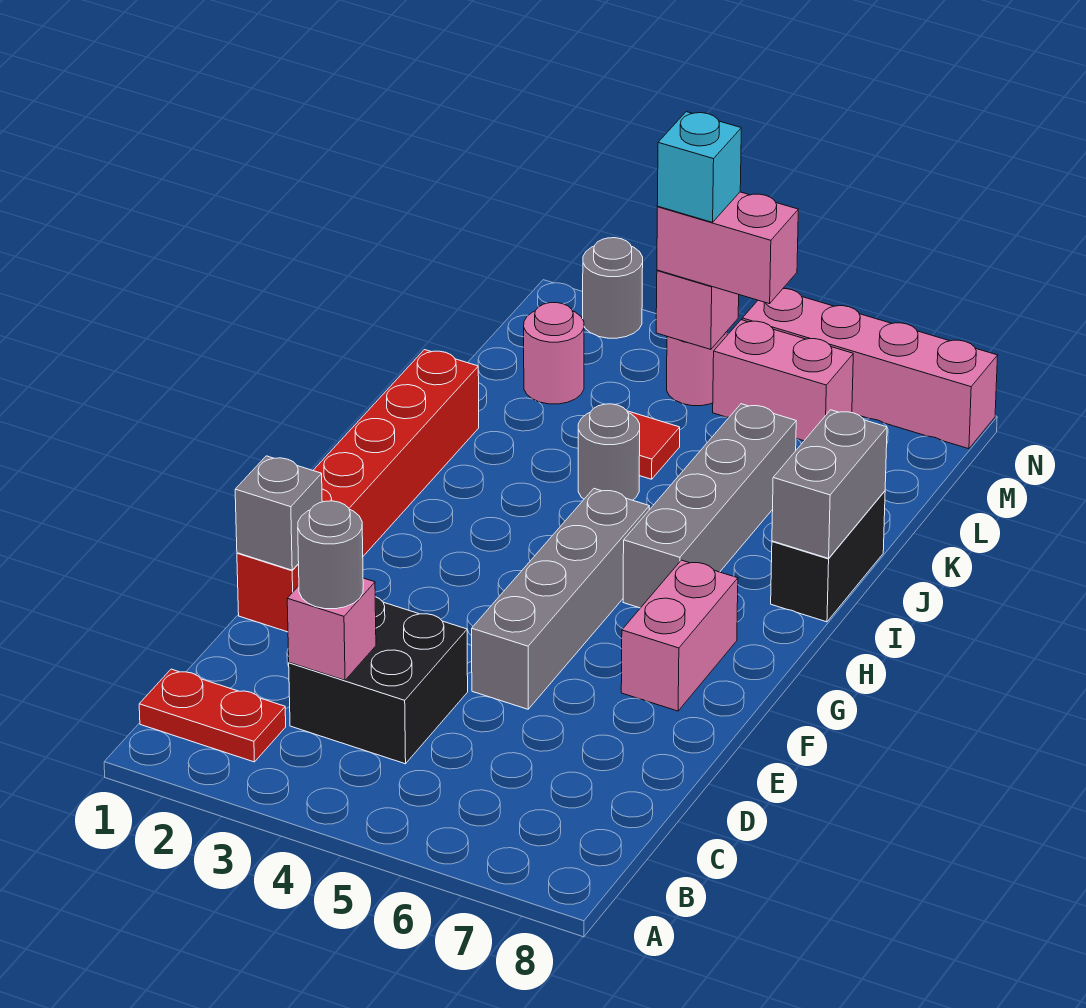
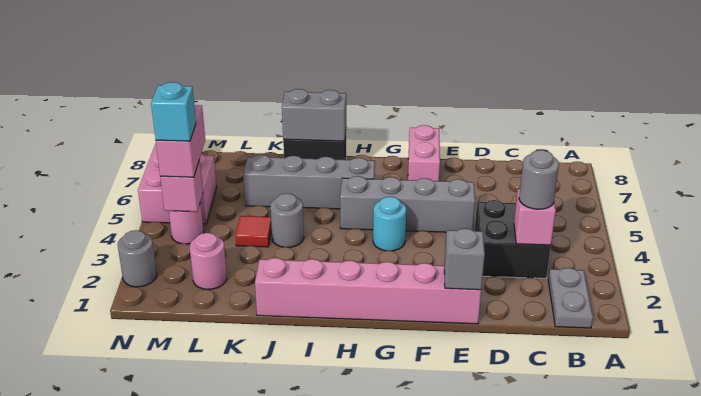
red plate B1:B2 level 1 -> grey plate B1:B2 level 1
red brick E1:J1 level 1 -> pink brick E1:J1 level 1
pink brick F7:G7 level 1 -> pink brick F7:F8 level 1
none -> cyan round brick G4 level 1

